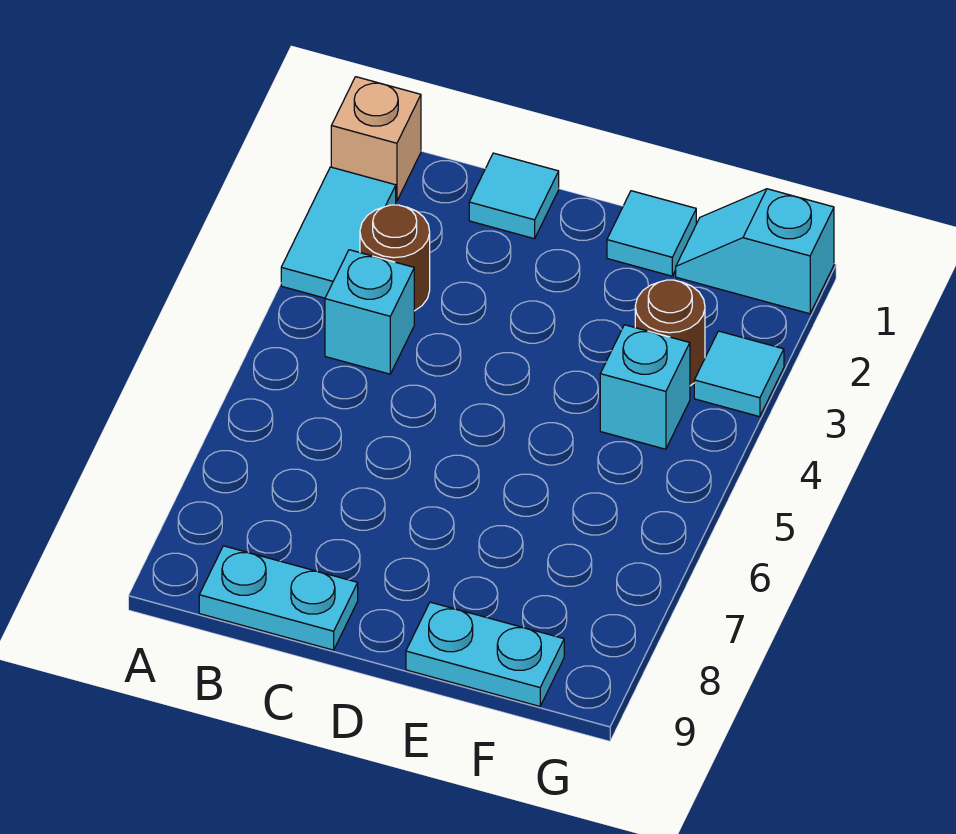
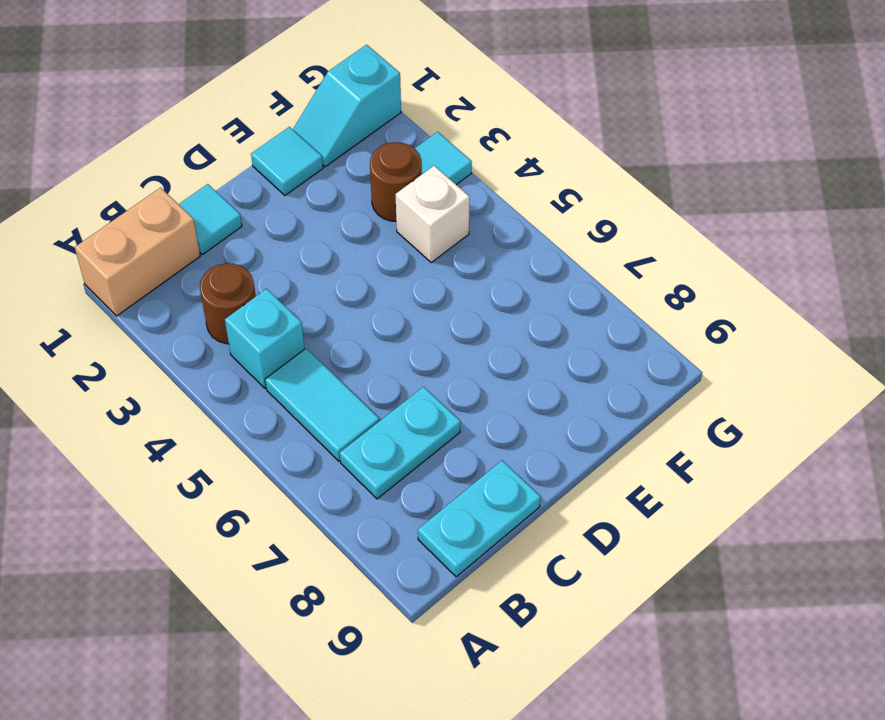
tan brick A1 level 1 -> tan brick A1:B1 level 1
cyan tile A2:A3 level 1 -> cyan tile B5:B6 level 1
cyan plate E9:F9 level 1 -> cyan plate B7:C7 level 1
cyan brick F4 level 1 -> white brick F4 level 1

